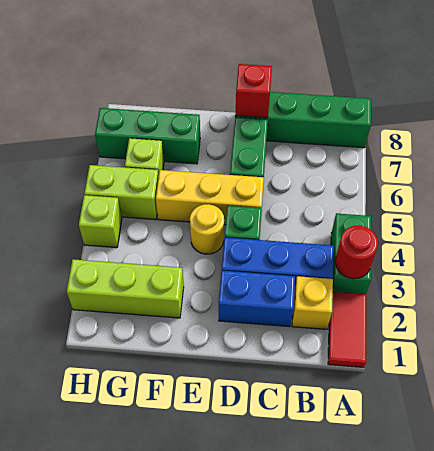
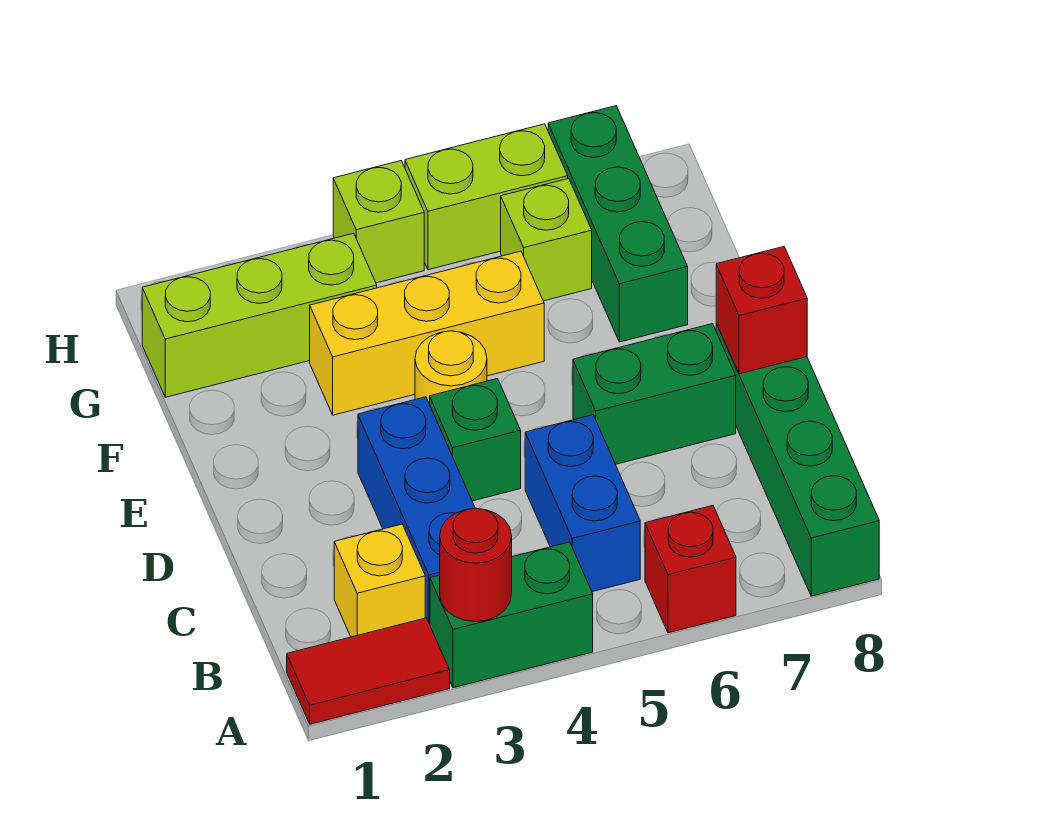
none -> red brick A6 level 1
blue brick C2:D2 level 1 -> blue brick B5:C5 level 1
yellow brick D5:F5 level 1 -> yellow brick F3:F5 level 1
lime brick F2:H2 level 1 -> lime brick G1:G3 level 1
lime brick G5:H5 level 1 -> lime brick H5:H6 level 1

